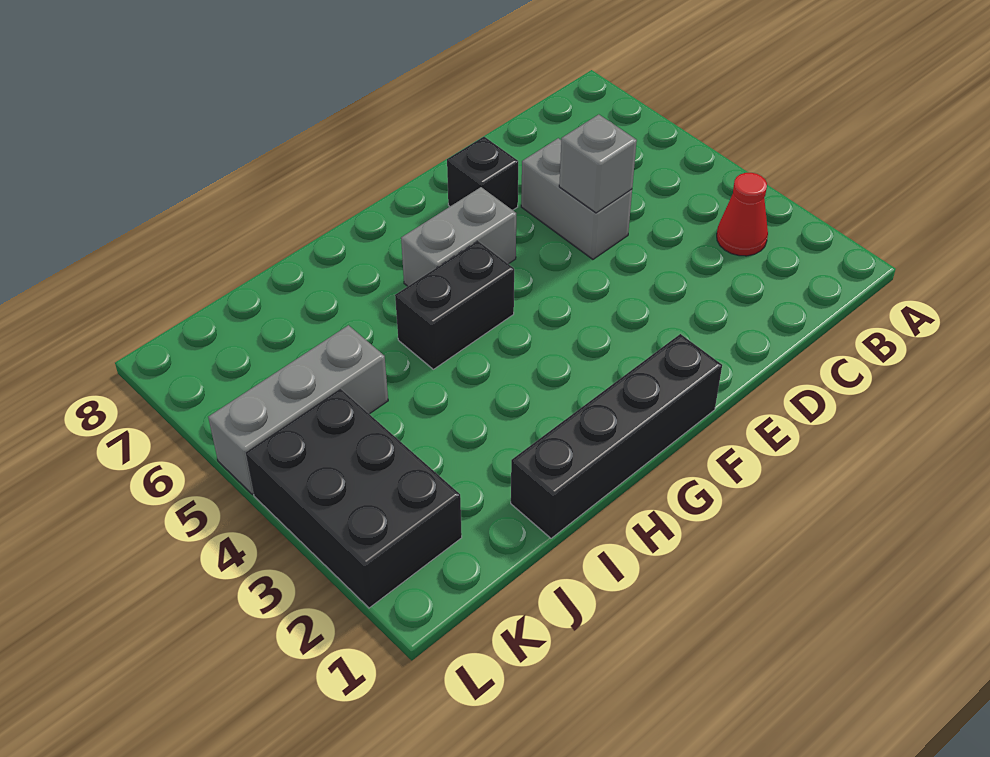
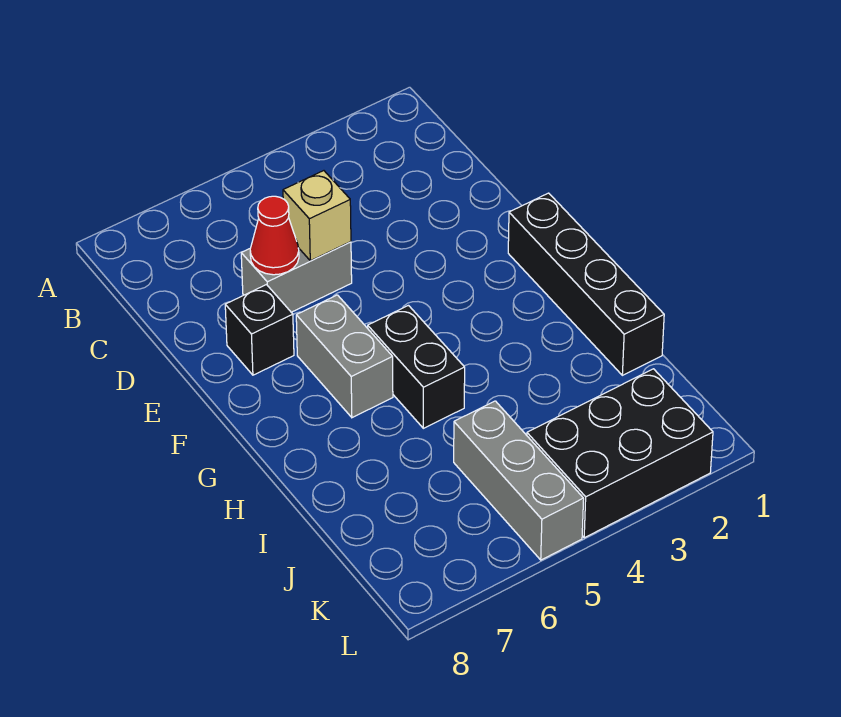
red cone B3 level 1 -> red cone D6 level 2
grey brick D5 level 2 -> tan brick D5 level 2

